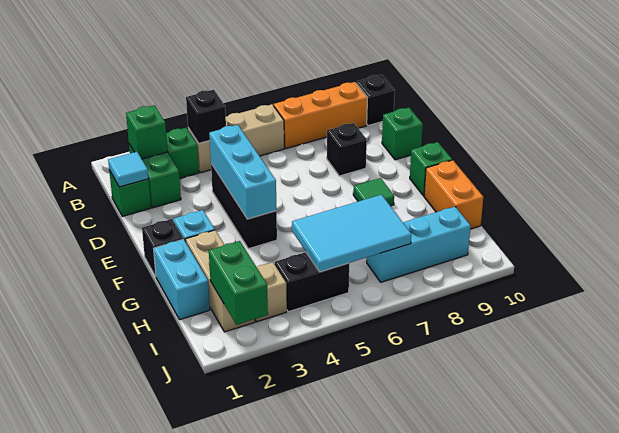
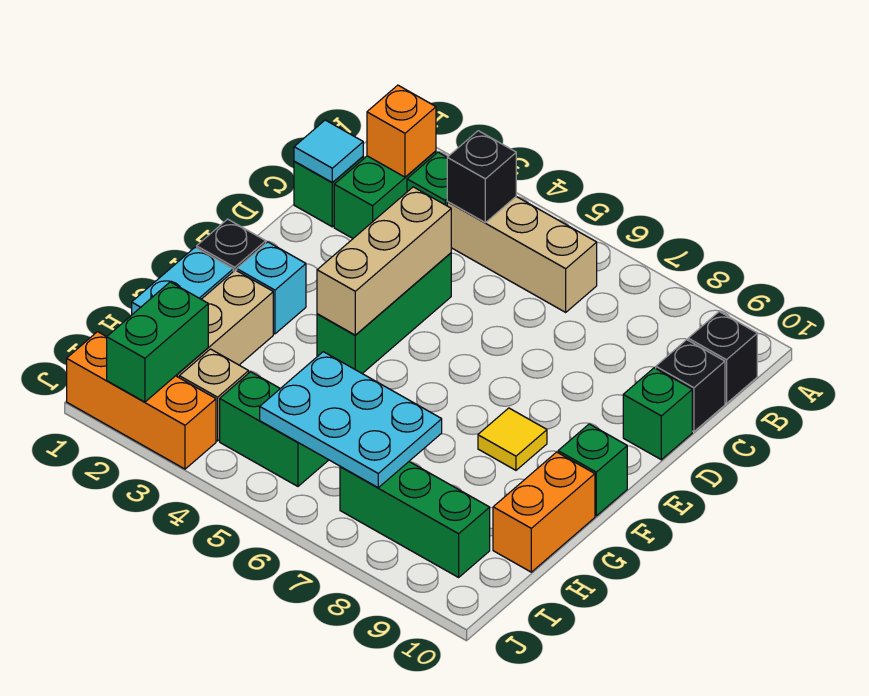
green brick B2 level 2 -> orange brick B2 level 2
orange brick B7:B9 level 1 -> orange brick J1:J3 level 1
black brick D4:F4 level 1 -> green brick D4:F4 level 1
cyan brick D4:F4 level 2 -> tan brick D4:F4 level 2
black brick D8 level 1 -> black brick C10 level 1
green tile F8 level 1 -> yellow tile F8 level 1
cyan tile H5:I7 level 2 -> cyan plate H5:I7 level 2
black brick I4:I5 level 1 -> green brick I4:I5 level 1
cyan brick I7:I9 level 1 -> green brick I7:I9 level 1

